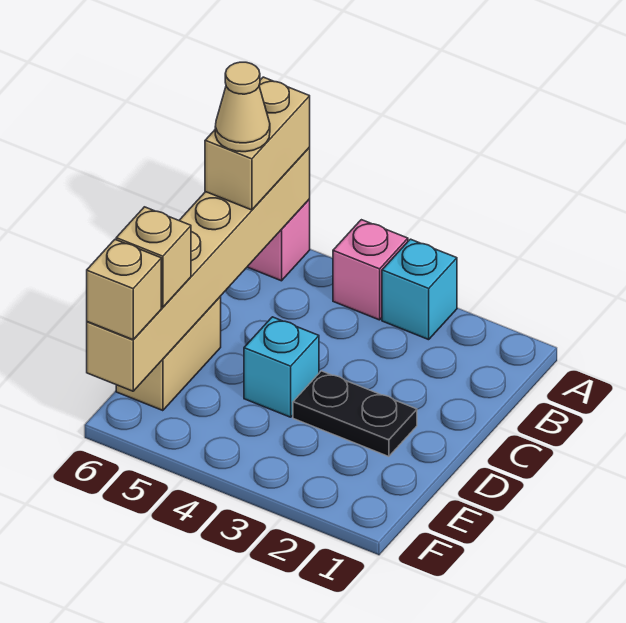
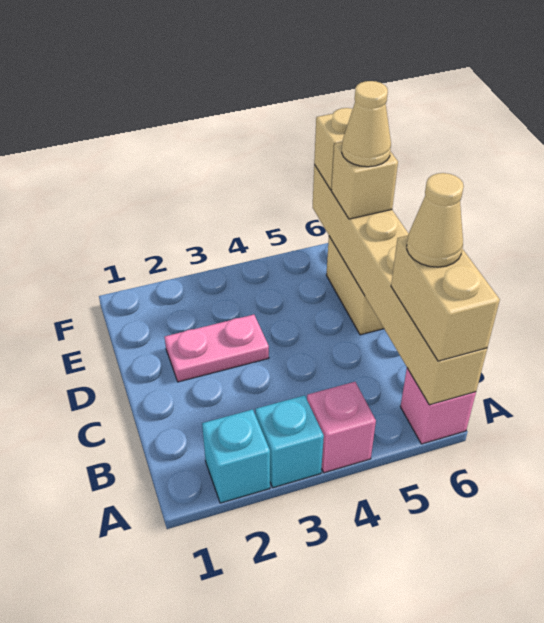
black plate D2:D3 level 1 -> pink plate D2:D3 level 1
cyan brick D4 level 1 -> cyan brick A2 level 1
none -> tan cone E6 level 4

